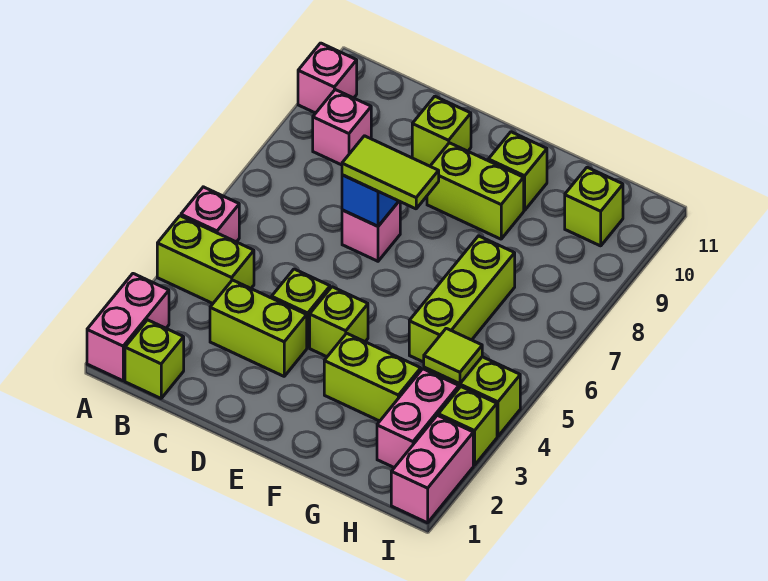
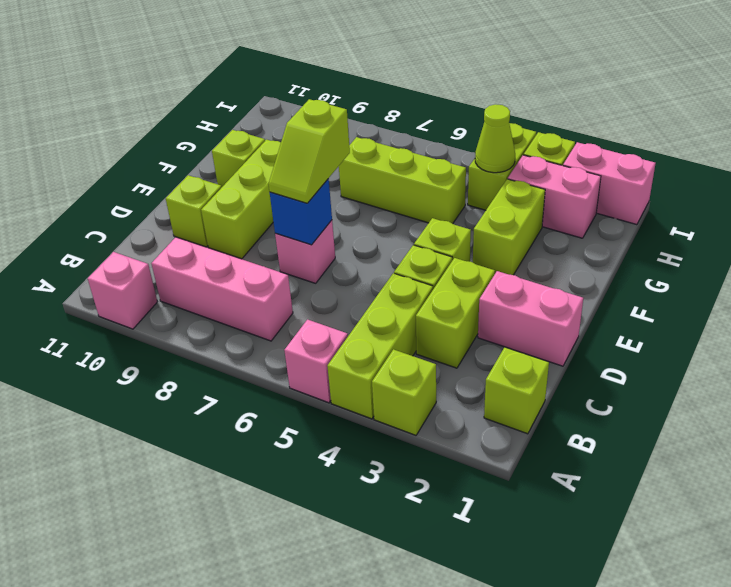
pink brick A1:A2 level 1 -> pink brick D1:D2 level 1
lime brick A4:B4 level 1 -> lime brick A4:C4 level 1
pink brick B9 level 1 -> pink brick B7:B9 level 1
lime tile D7:E7 level 3 -> lime slope D7:E7 level 3 top E
lime brick E9:F9 level 1 -> lime brick D9:F9 level 1
lime tile H4 level 2 -> lime cone H4 level 2
lime brick H10 level 1 -> lime brick A3 level 1

